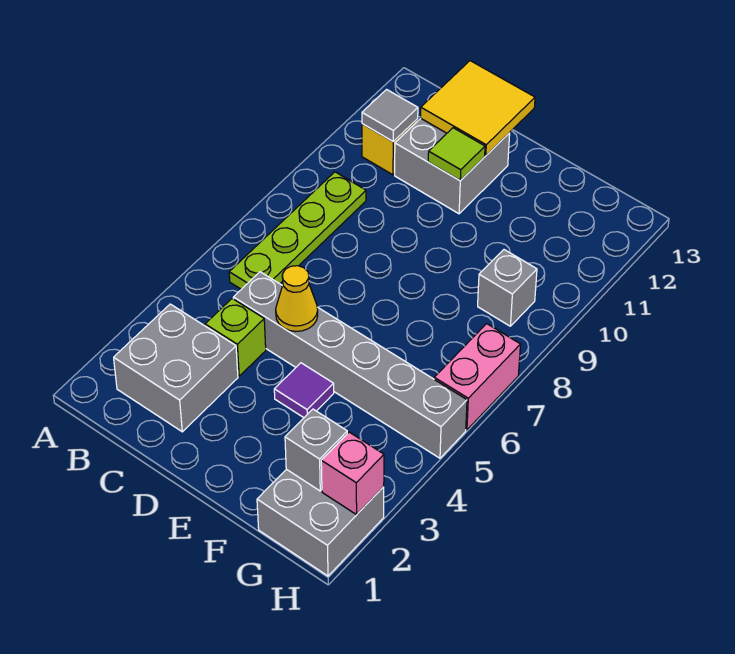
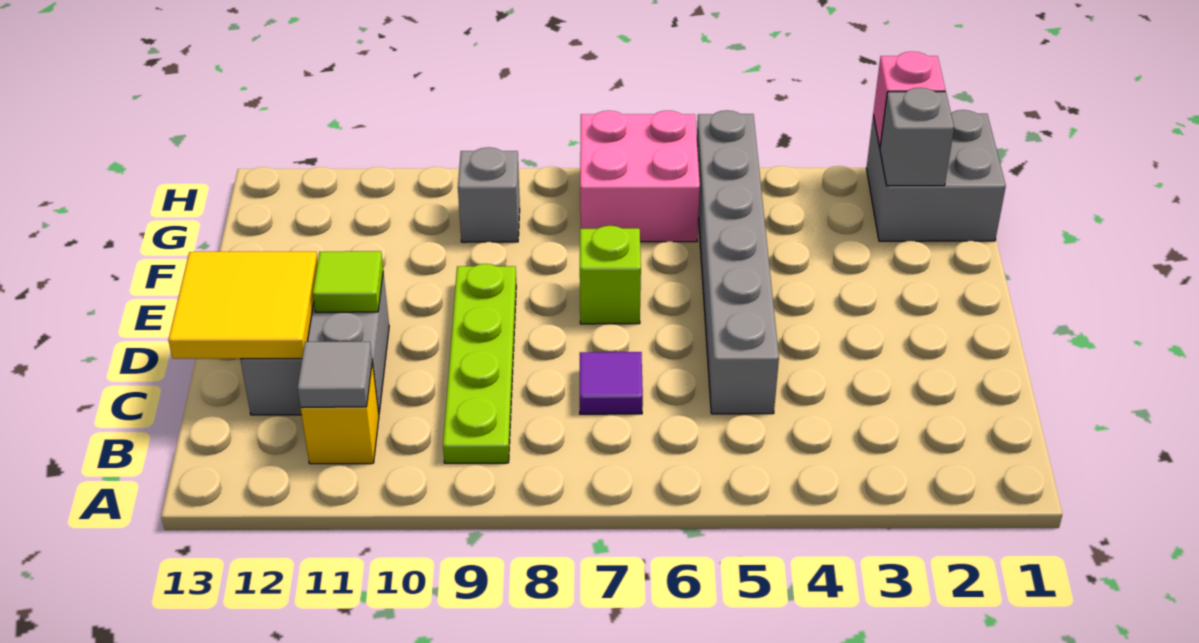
grey brick B2:C3 level 1 -> none
lime plate B6:B9 level 1 -> lime plate B9:E9 level 1
lime brick C4 level 1 -> lime brick E7 level 1
yellow cone D5 level 2 -> none
purple tile E4 level 1 -> purple tile C7 level 1
pink brick H6:H7 level 1 -> pink brick G6:H7 level 1

